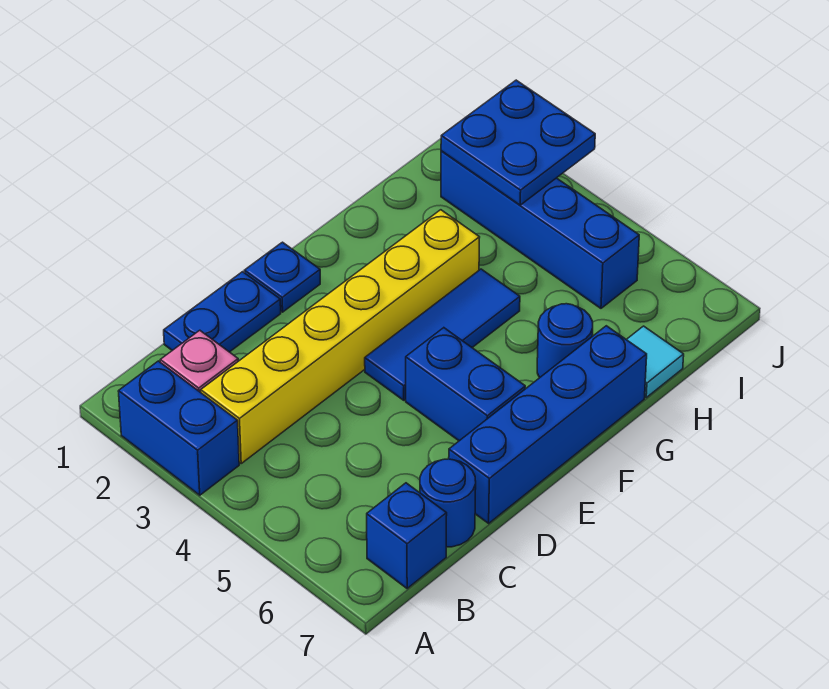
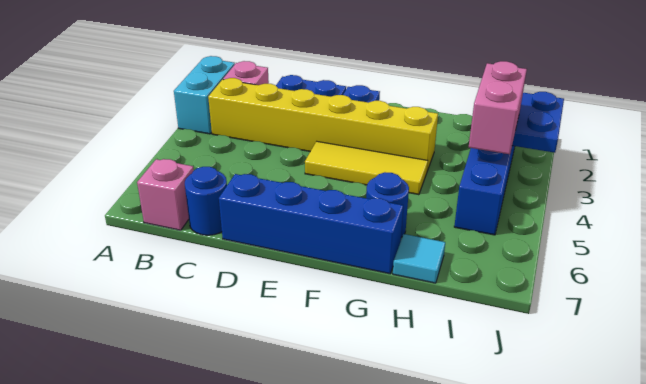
blue brick A2:A3 level 1 -> cyan brick A2:A3 level 1
blue brick B7 level 1 -> pink brick B7 level 1
blue tile E4:G4 level 1 -> yellow tile E4:G4 level 1
blue brick E5:E6 level 1 -> none
none -> pink brick I3:I4 level 3

